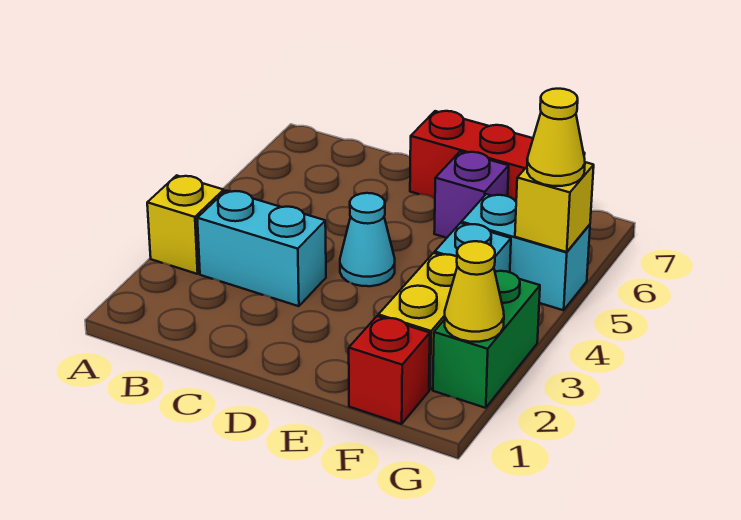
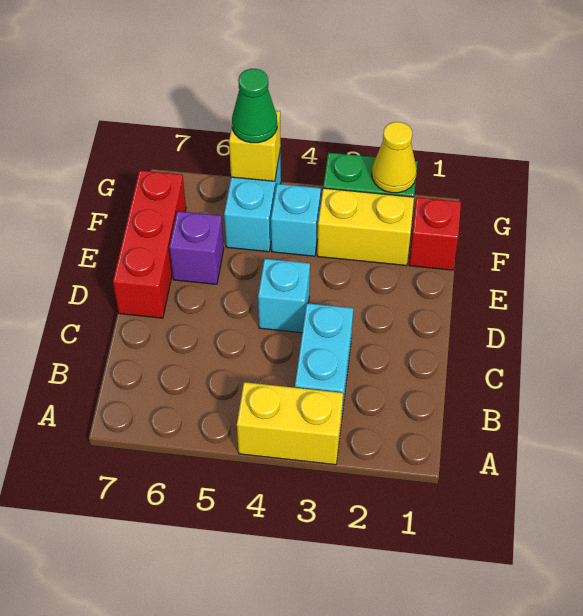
yellow brick A3 level 1 -> yellow brick A3:A4 level 1
cyan cone D4 level 1 -> cyan brick D4 level 1
yellow cone G5 level 3 -> green cone G5 level 3

